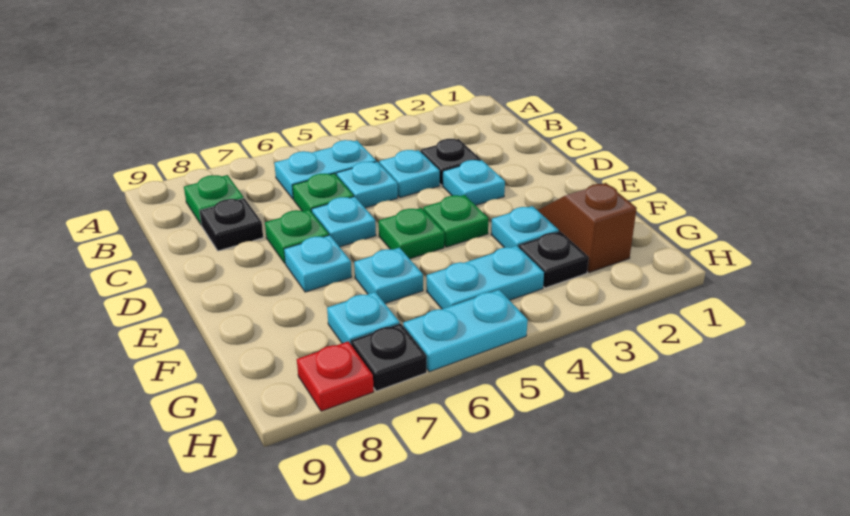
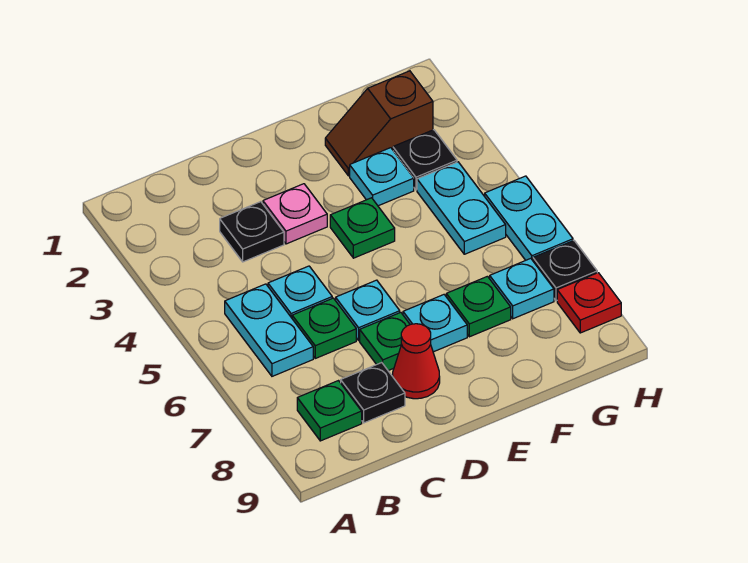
cyan plate C4 level 1 -> none
cyan plate D3 level 1 -> pink plate D3 level 1
none -> red cone D8 level 1
green plate E5 level 1 -> green plate F7 level 1
cyan plate F6 level 1 -> none

